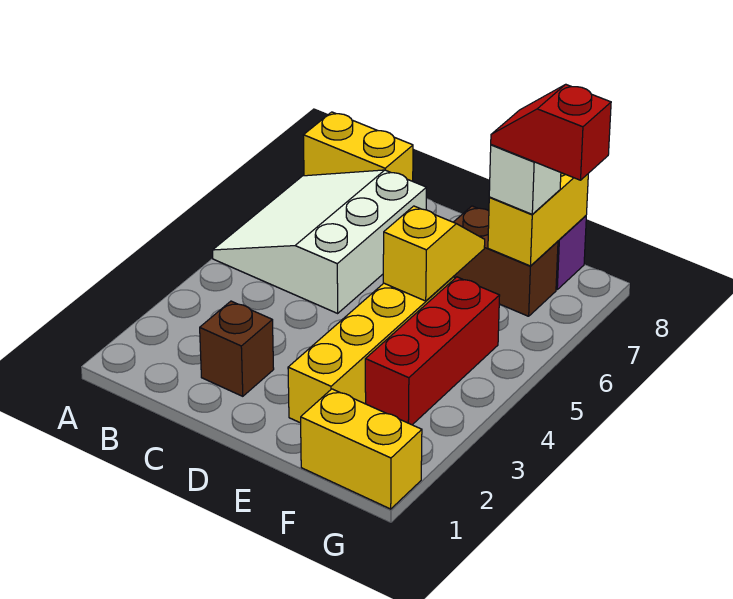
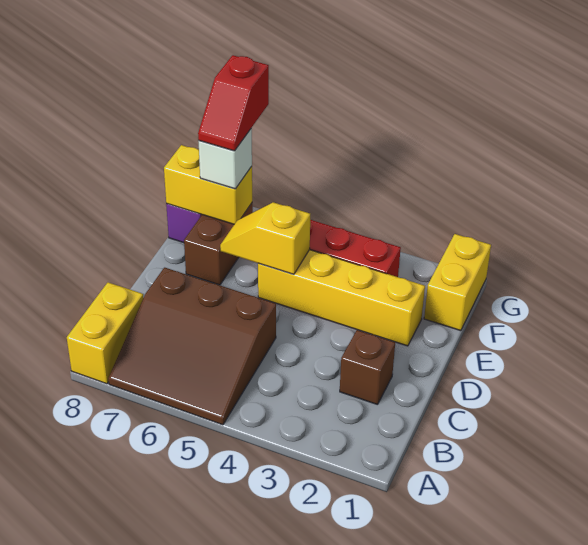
white slope A5:C7 level 1 top C -> brown slope A5:C7 level 1 top C

